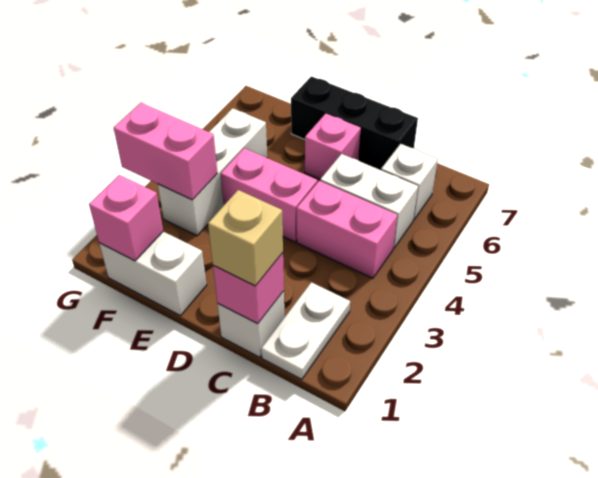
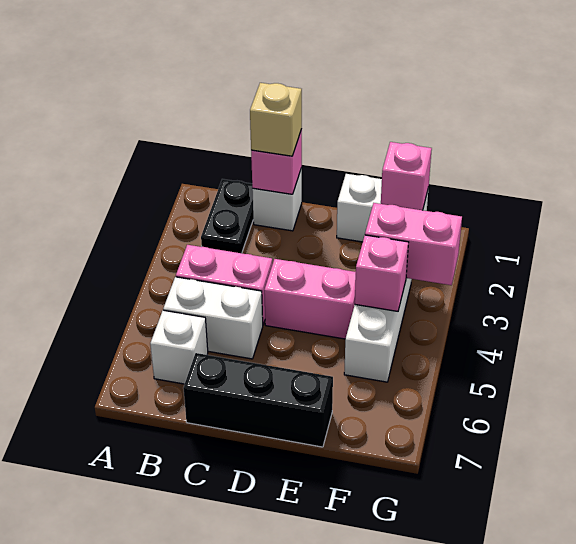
white plate B1:B2 level 1 -> black plate B1:B2 level 1
pink brick D6 level 1 -> pink brick F4 level 2

